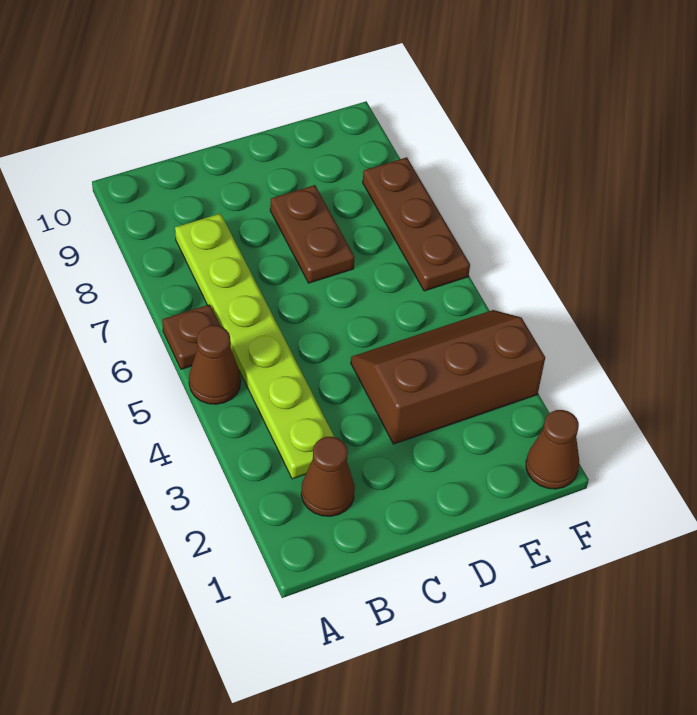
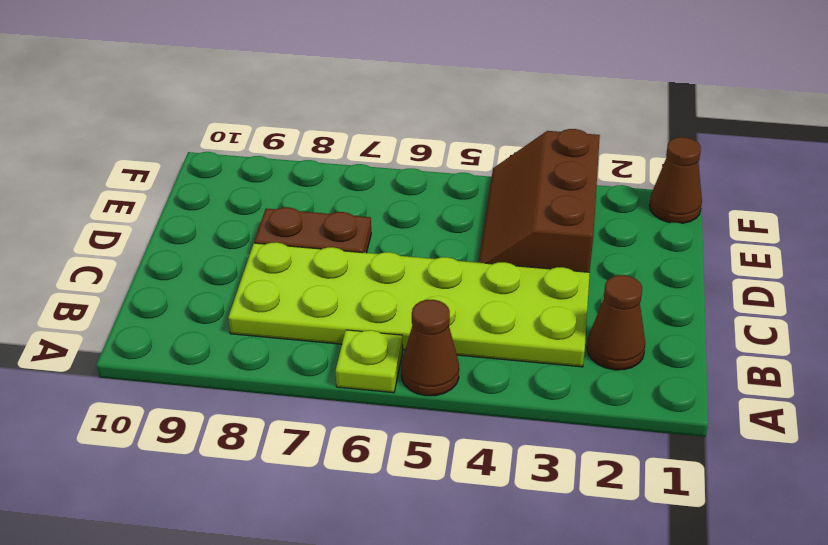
brown plate A6 level 1 -> lime plate A6 level 1
lime plate B3:B8 level 1 -> lime plate B3:C8 level 1
brown plate F6:F8 level 1 -> none

